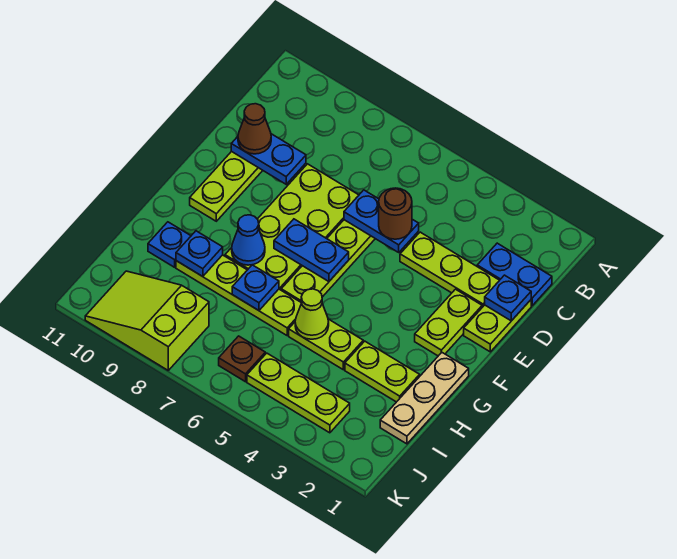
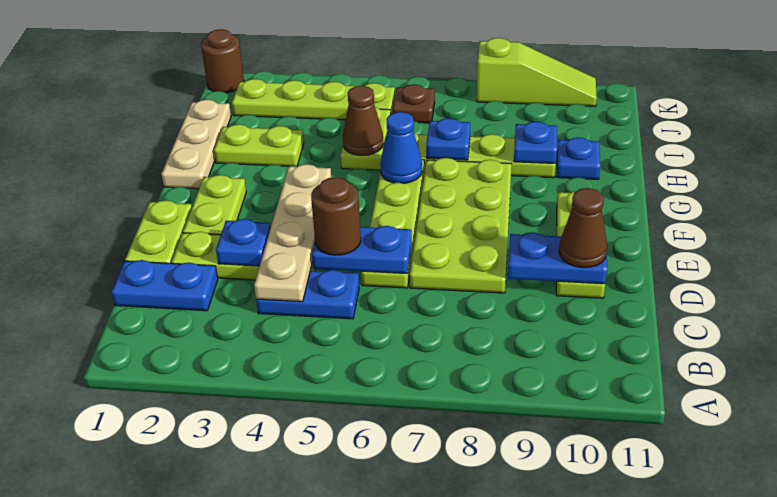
none -> tan plate C4:F4 level 2
blue plate D1 level 2 -> blue plate D3 level 2
blue plate F6:F7 level 2 -> blue plate C4:C5 level 1
blue cone G8 level 2 -> blue cone G6 level 2
lime plate H4:H5 level 1 -> lime plate H5:I5 level 1
lime cone H5 level 2 -> brown cone H5 level 2
lime plate J3:J5 level 1 -> lime plate J2:J5 level 1
lime slope J8:K10 level 1 top 8 -> lime slope K8:K10 level 1 top 8
none -> brown round brick K1 level 1

